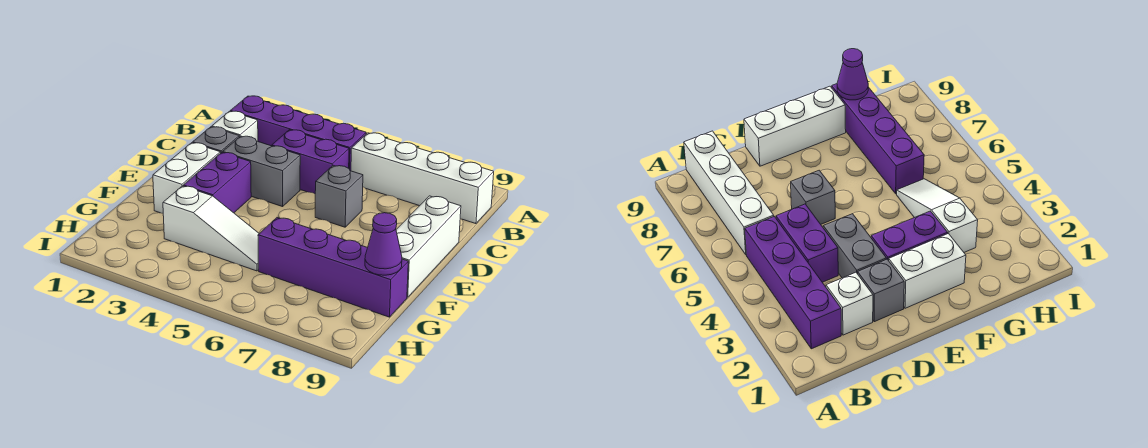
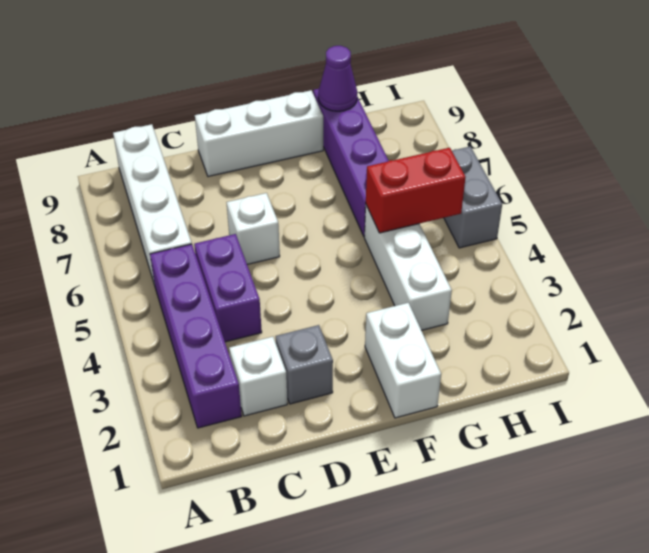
grey brick D3:D4 level 1 -> grey brick I5:I6 level 1
grey brick D6 level 1 -> white brick D6 level 1
white brick E2:F2 level 1 -> white brick F1:F2 level 1
purple brick E3:F3 level 1 -> none
white slope G3:G5 level 1 top 3 -> white brick G3:G5 level 1
none -> red brick G5:H5 level 2

